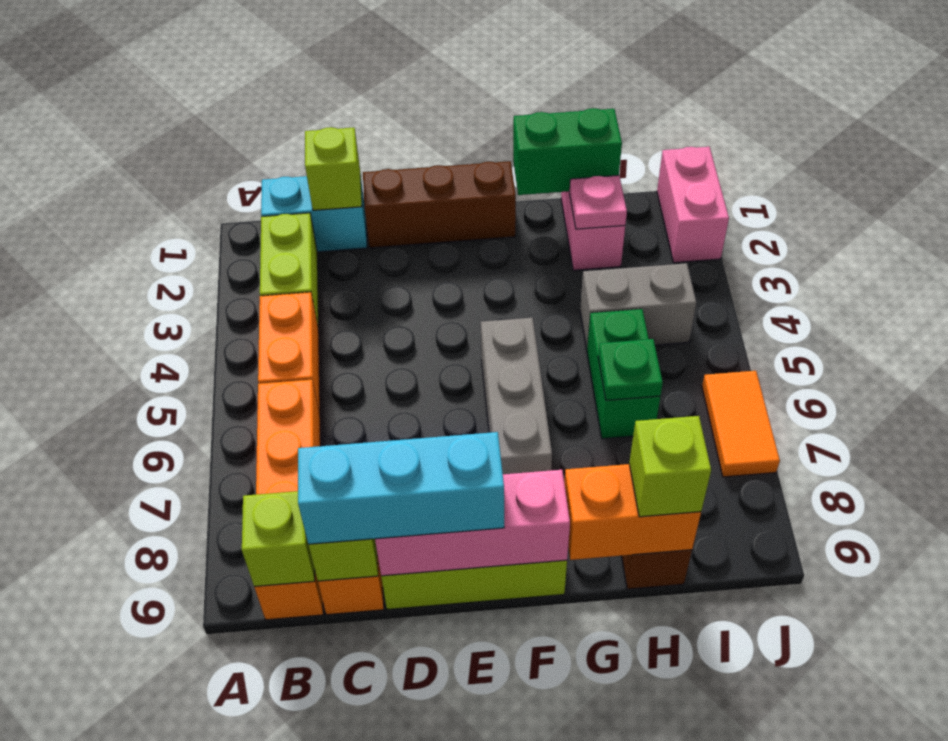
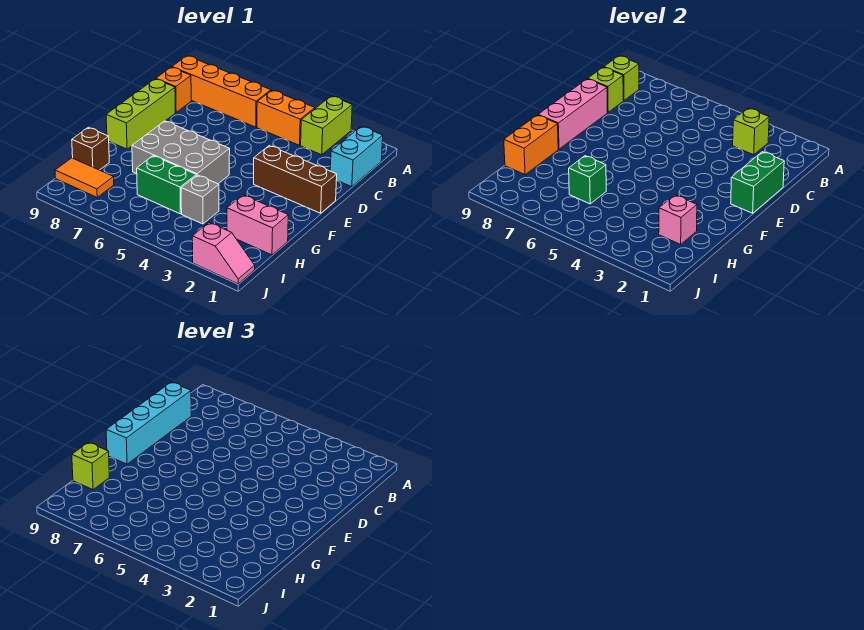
lime brick B2:B3 level 1 -> lime brick A3:B3 level 1
lime brick C1 level 2 -> lime brick B3 level 2
cyan brick C9:E9 level 3 -> cyan brick C9:F9 level 3
brown brick D1:F1 level 1 -> brown brick E1:E3 level 1
grey brick F5:F7 level 1 -> grey brick F5:G7 level 1
green brick G1:H1 level 2 -> green brick D1:E1 level 2
pink plate H2 level 2 -> pink brick H2 level 2
grey brick H4:I4 level 1 -> grey brick H4 level 1
green plate H6 level 2 -> green brick H6 level 2
pink brick J1:J2 level 1 -> pink slope J1:J2 level 1 top 2
orange tile J6:J7 level 1 -> orange tile I8:I9 level 1

